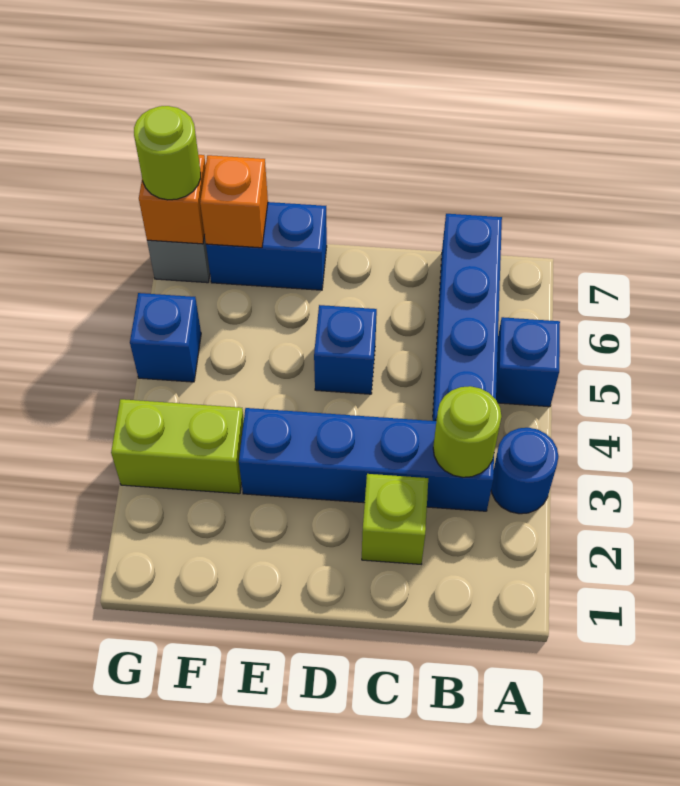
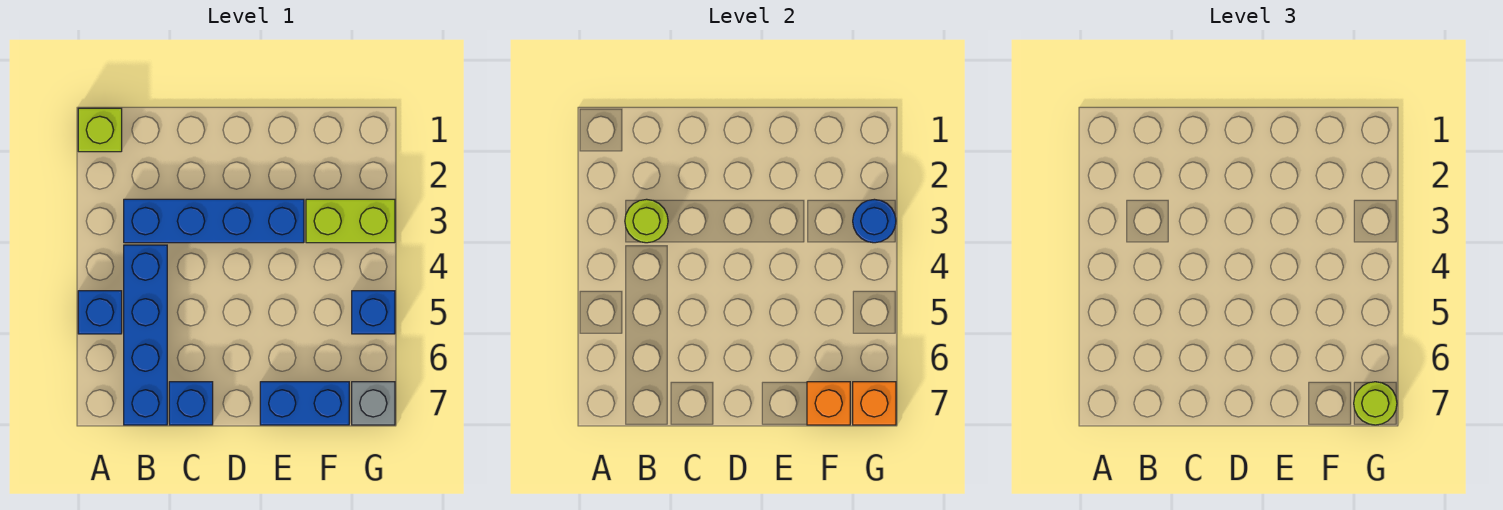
blue round brick A3 level 1 -> blue round brick G3 level 2
lime brick C2 level 1 -> lime brick A1 level 1
blue brick D5 level 1 -> blue brick C7 level 1

